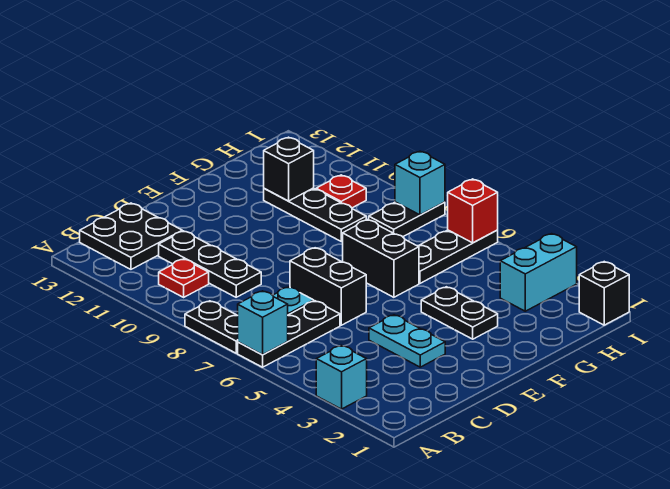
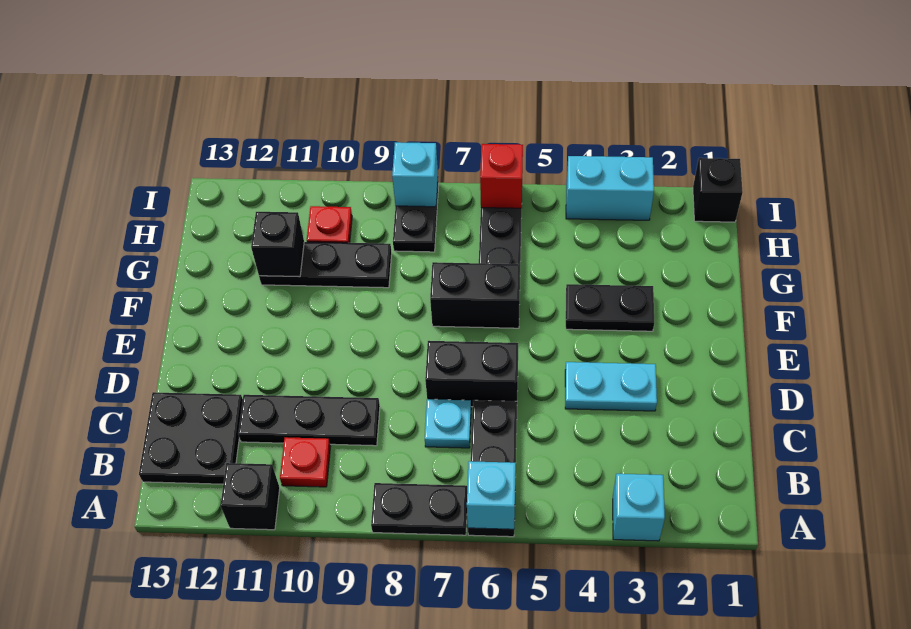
none -> black brick A11 level 1
cyan brick H3:I3 level 1 -> cyan brick I3:I4 level 1

